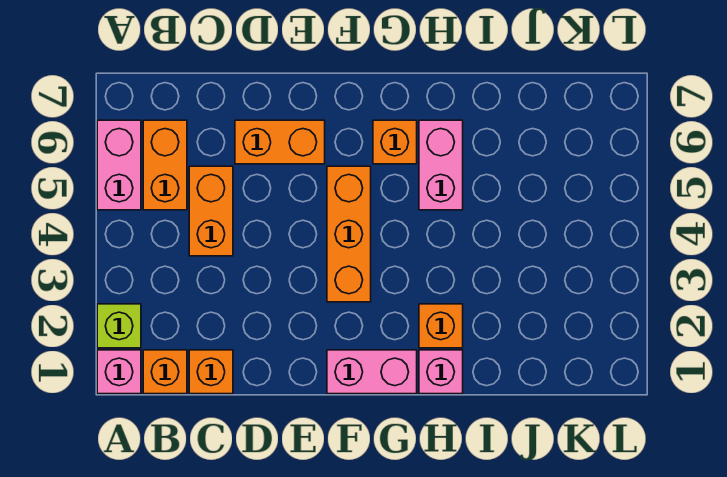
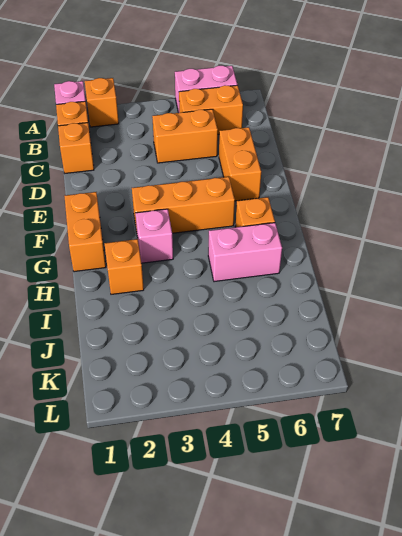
lime brick A2 level 1 -> orange brick A2 level 1
pink brick F1:G1 level 1 -> orange brick F1:G1 level 1
pink brick H1 level 1 -> pink brick G3 level 1

